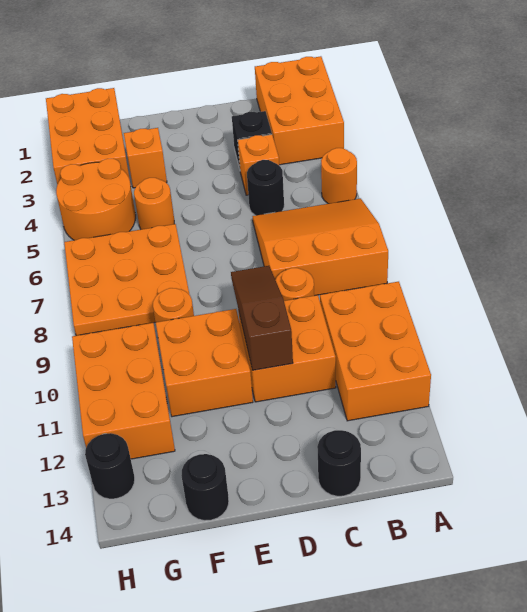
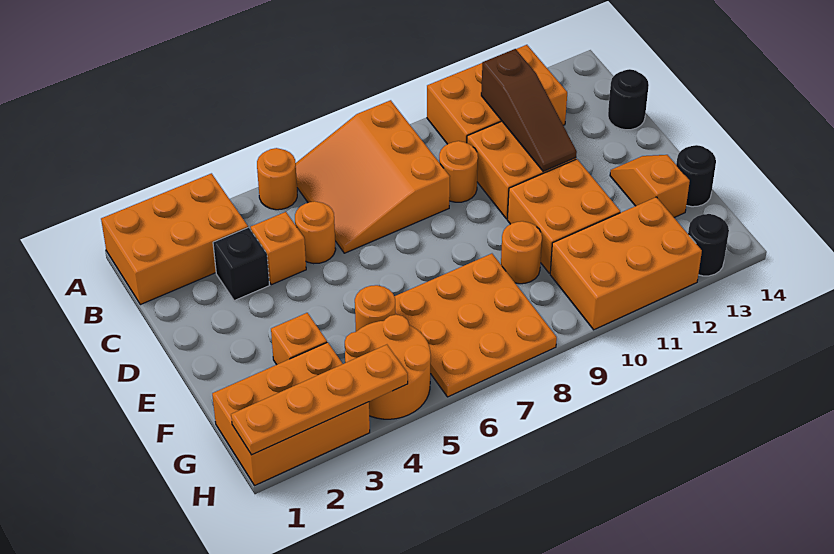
black round brick C5 level 1 -> orange round brick C5 level 1
brown slope D9:D11 level 2 top 11 -> brown slope B11:D11 level 2 top B
none -> orange slope E13:F13 level 1 top F
none -> orange plate H1:H4 level 2

